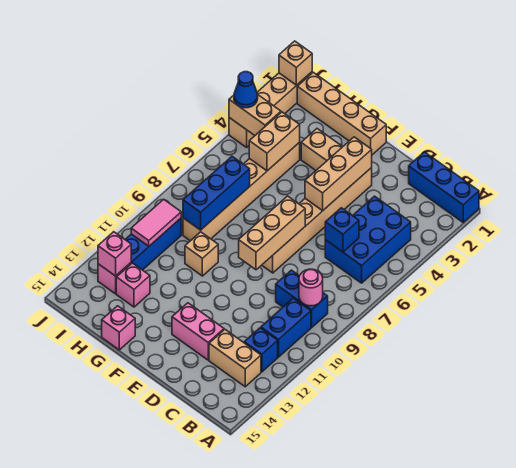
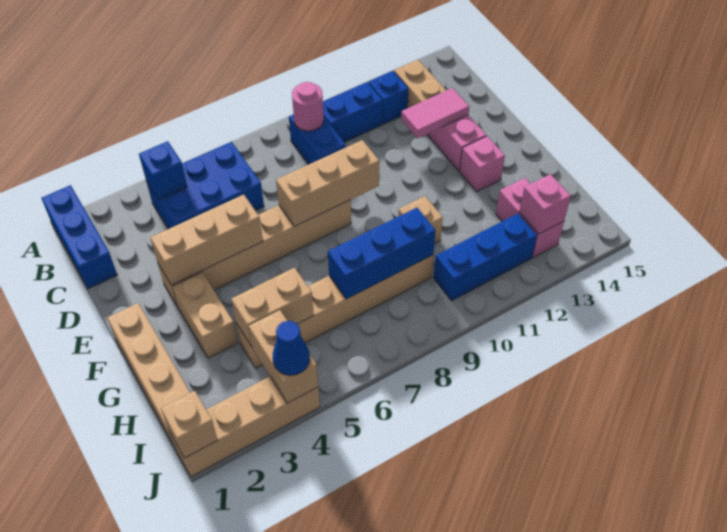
blue brick C6 level 2 -> blue brick B4 level 2
pink brick G15 level 1 -> pink brick F13 level 1
pink tile I10:I11 level 2 -> pink tile D12:D13 level 2

